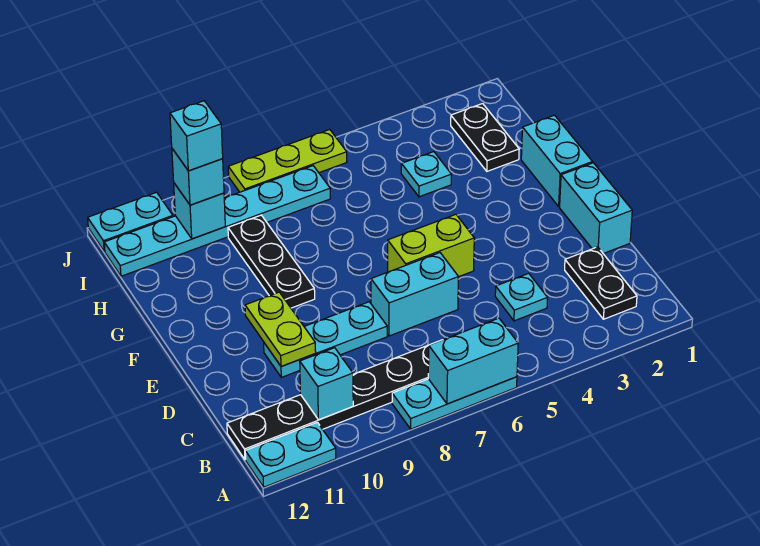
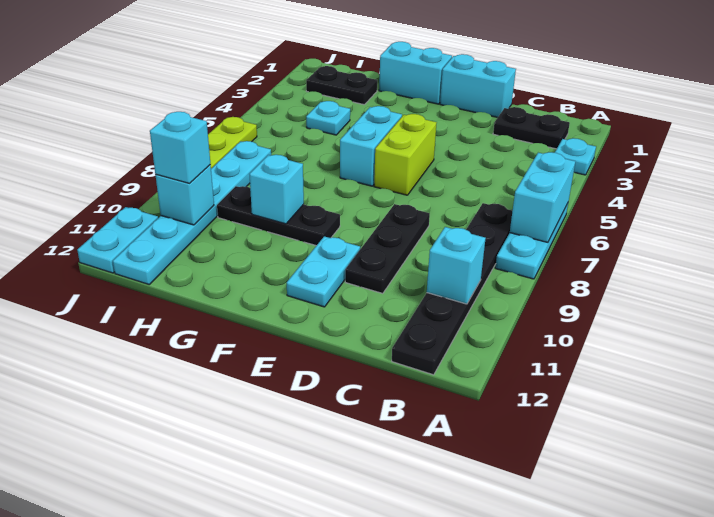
cyan plate A11:A12 level 1 -> cyan plate E10:E11 level 1
cyan plate C4 level 1 -> cyan plate A3 level 1
cyan brick D6:D7 level 1 -> cyan brick F5:F6 level 1
cyan plate D8:D10 level 1 -> black plate D8:D10 level 1
lime plate D10:E10 level 2 -> none
cyan brick I10 level 4 -> cyan brick G9 level 2

